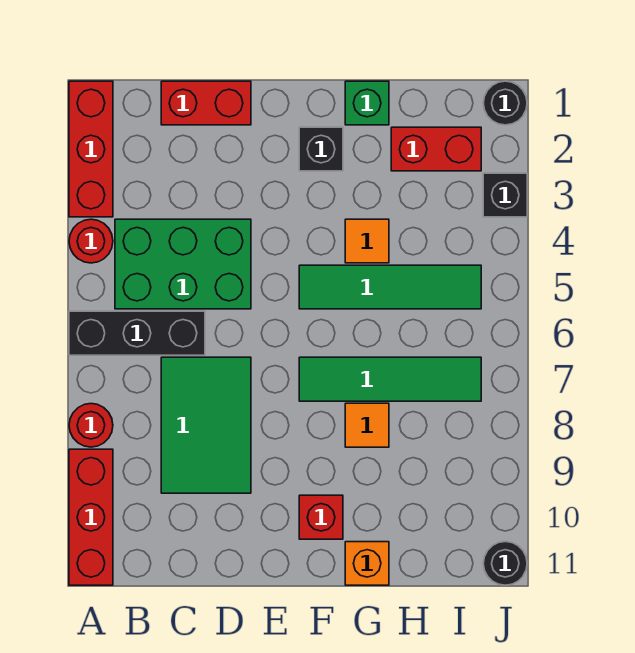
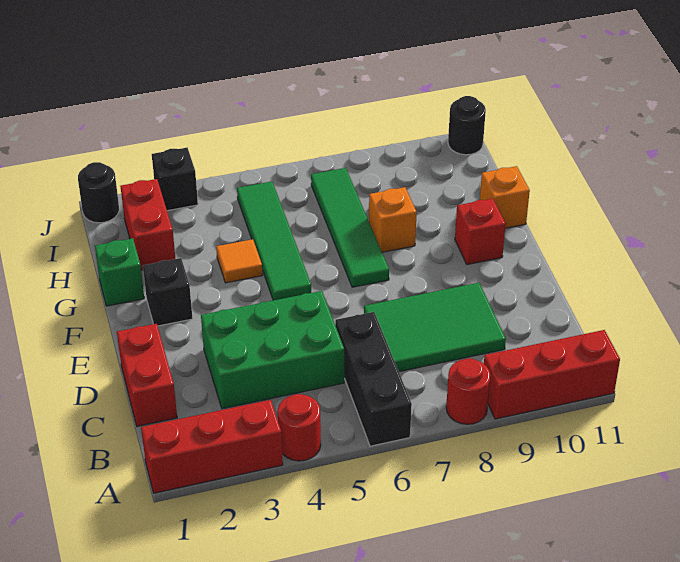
green brick B4:D5 level 1 -> green brick C3:D5 level 1
orange tile G8 level 1 -> orange brick G8 level 1

